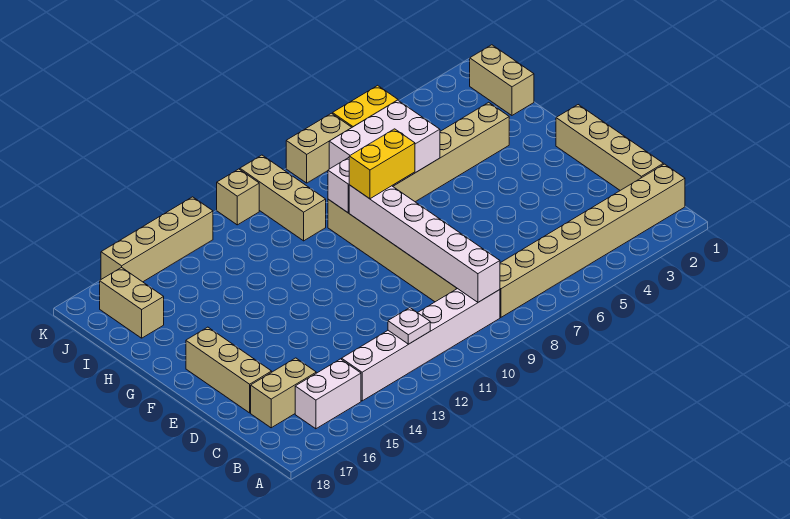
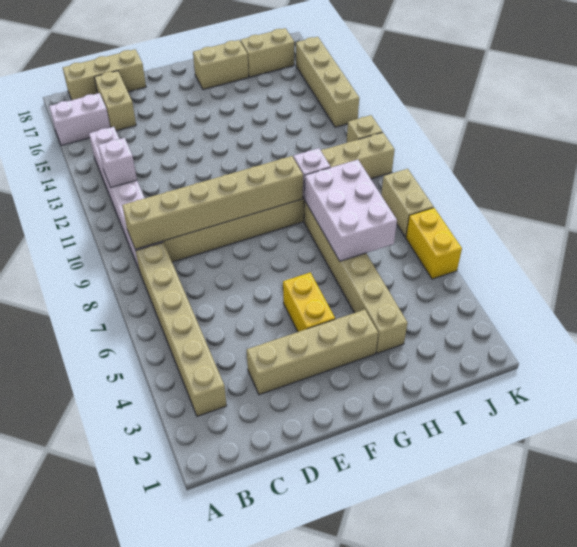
tan brick B1:B8 level 1 -> tan brick B3:B8 level 1
white brick B9:G9 level 2 -> tan brick B9:G9 level 2
white plate B12 level 2 -> white brick B12 level 2
white brick B15:B16 level 1 -> white brick A16:B16 level 1
tan brick C1:F1 level 1 -> tan brick D3:G3 level 1
tan brick D17:F17 level 1 -> tan brick B18:D18 level 1
yellow brick G8:G9 level 3 -> yellow brick F4:F5 level 1
tan brick I1:J1 level 1 -> tan brick G17:H17 level 1

